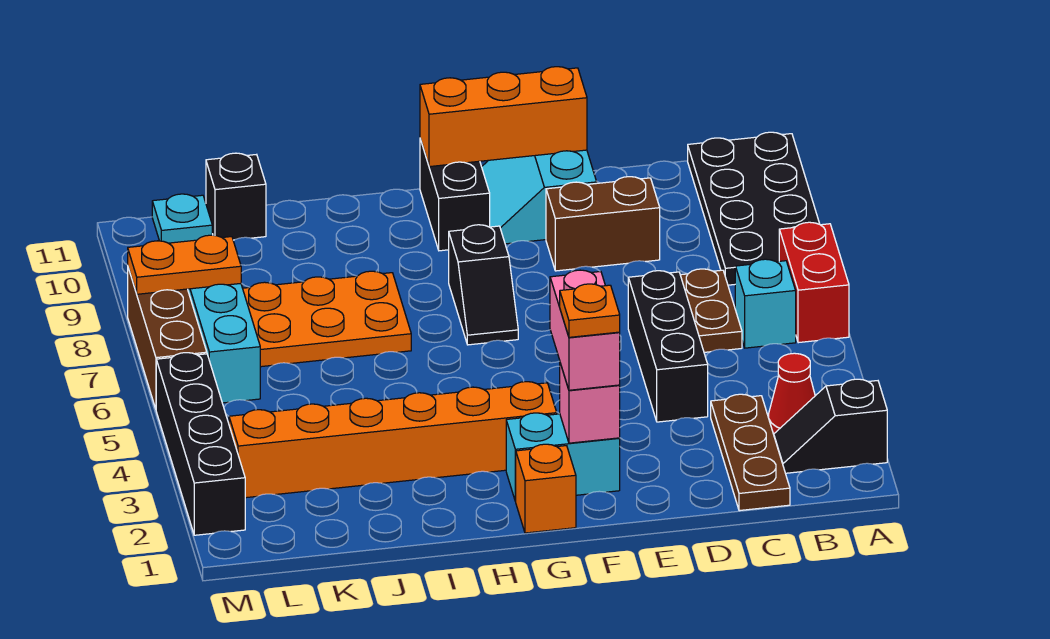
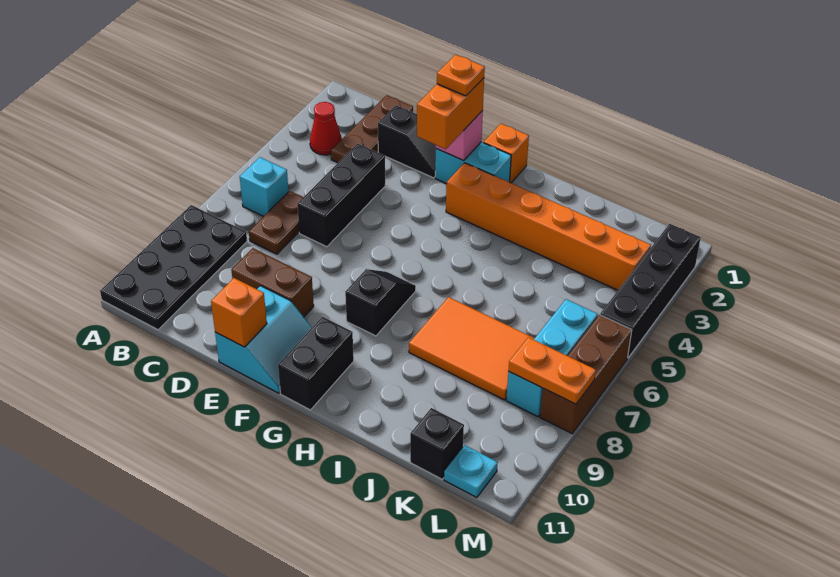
black slope A2:B2 level 1 top A -> black slope D2:E2 level 1 top D
red brick A6:A7 level 1 -> none
orange brick E11:G11 level 2 -> orange brick E11 level 2
pink brick F2:F3 level 3 -> orange brick F2:F3 level 3
orange plate I7:K8 level 1 -> orange tile I7:K8 level 1

